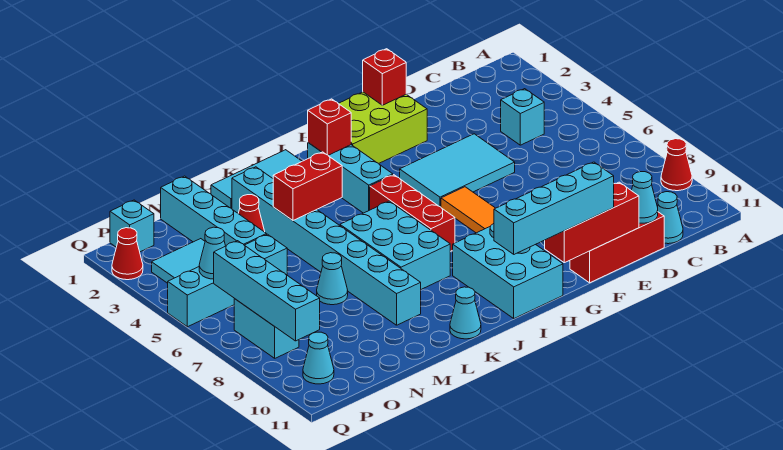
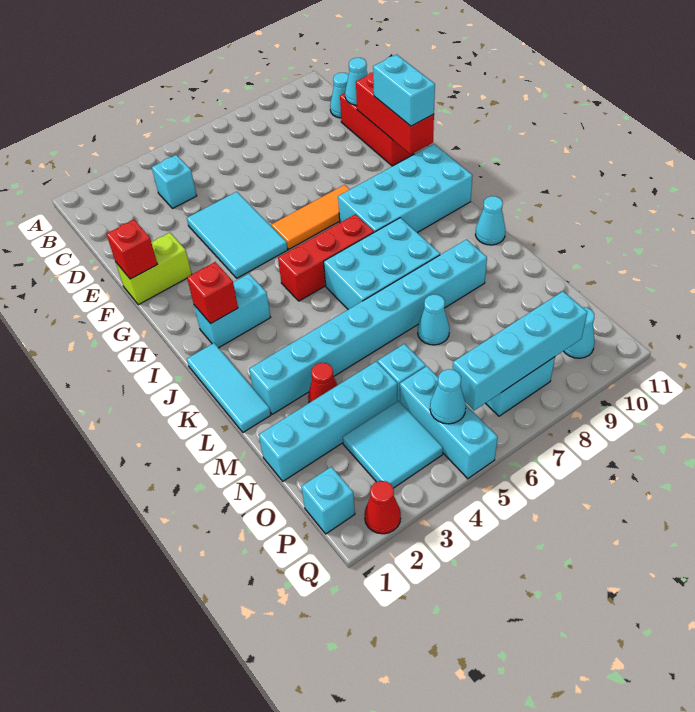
red cone A9 level 1 -> none
lime brick F1:H2 level 1 -> lime brick F1:F2 level 1
cyan brick F11:I11 level 3 -> cyan brick F11:G11 level 3
cyan brick H9:I11 level 1 -> cyan brick H8:I11 level 1
cyan brick I2:I4 level 1 -> cyan brick I2:I3 level 1
red brick K4:L4 level 2 -> none

